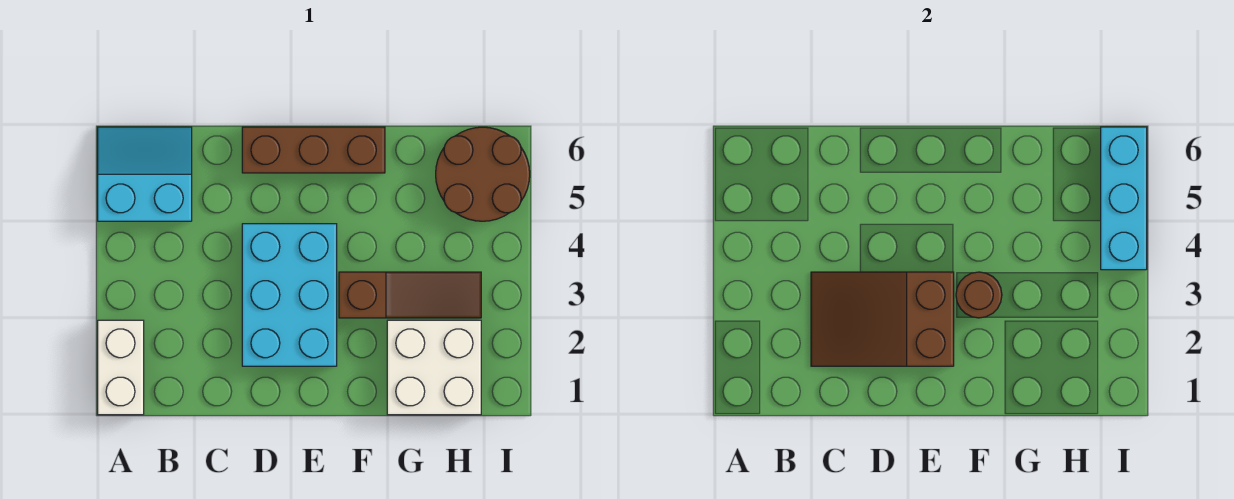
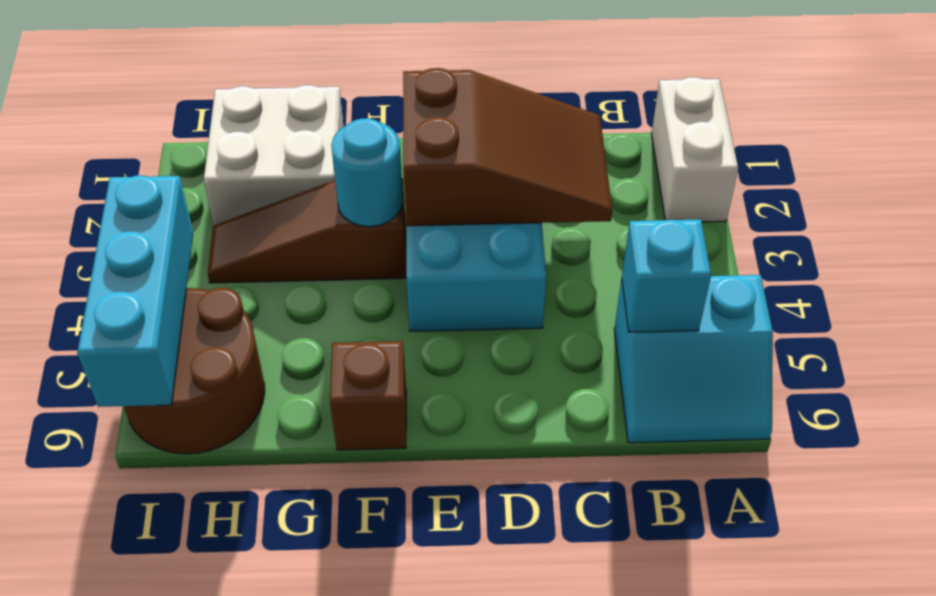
none -> cyan brick B5 level 2
brown brick D6:F6 level 1 -> brown brick F6 level 1
brown round brick F3 level 2 -> cyan round brick F3 level 2

